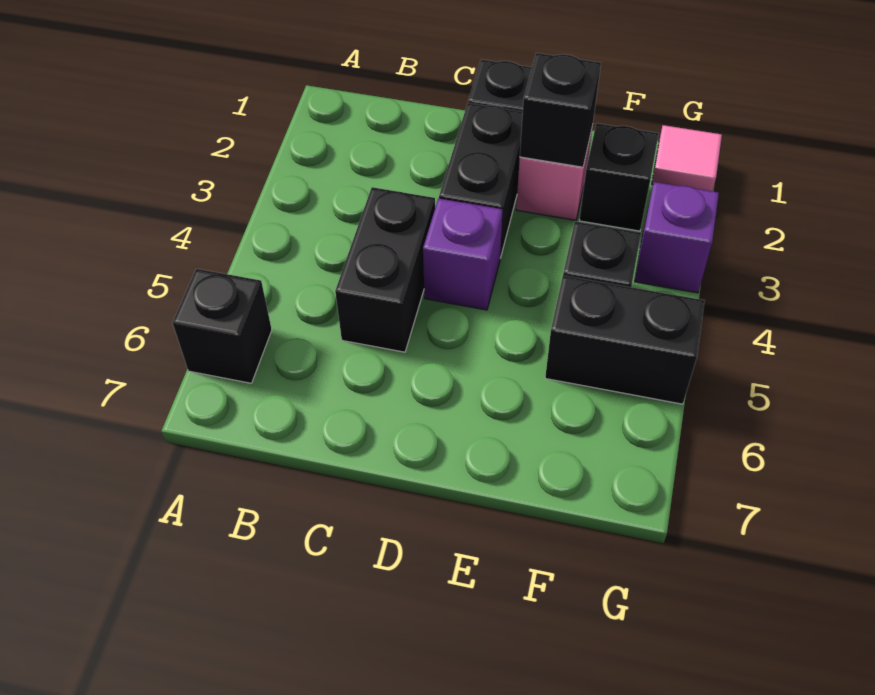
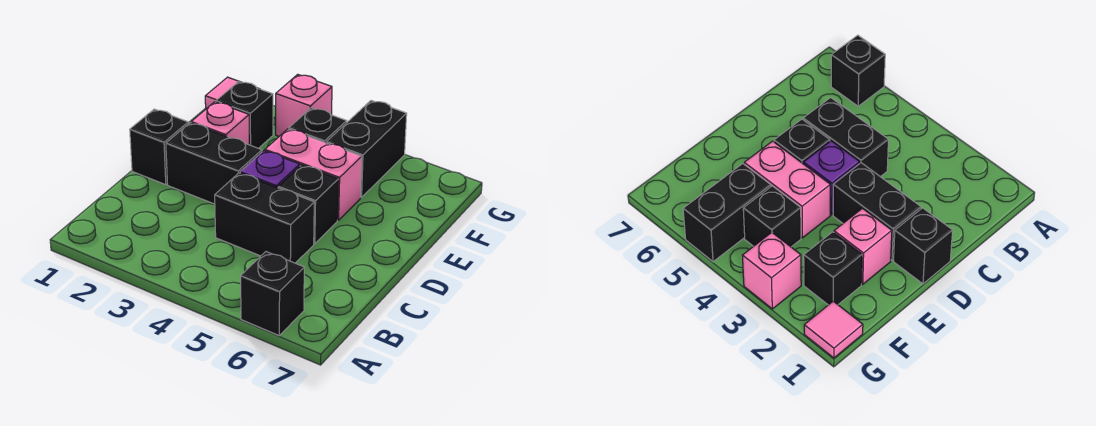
black brick E2 level 2 -> black brick D5 level 1
none -> pink brick E4:E5 level 1
purple brick G3 level 1 -> pink brick G3 level 1

